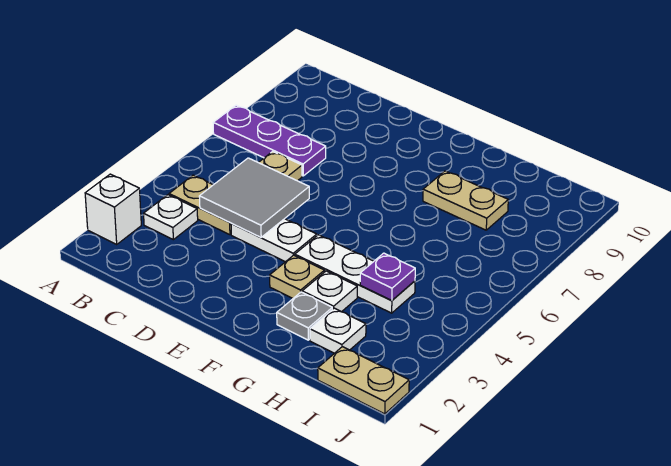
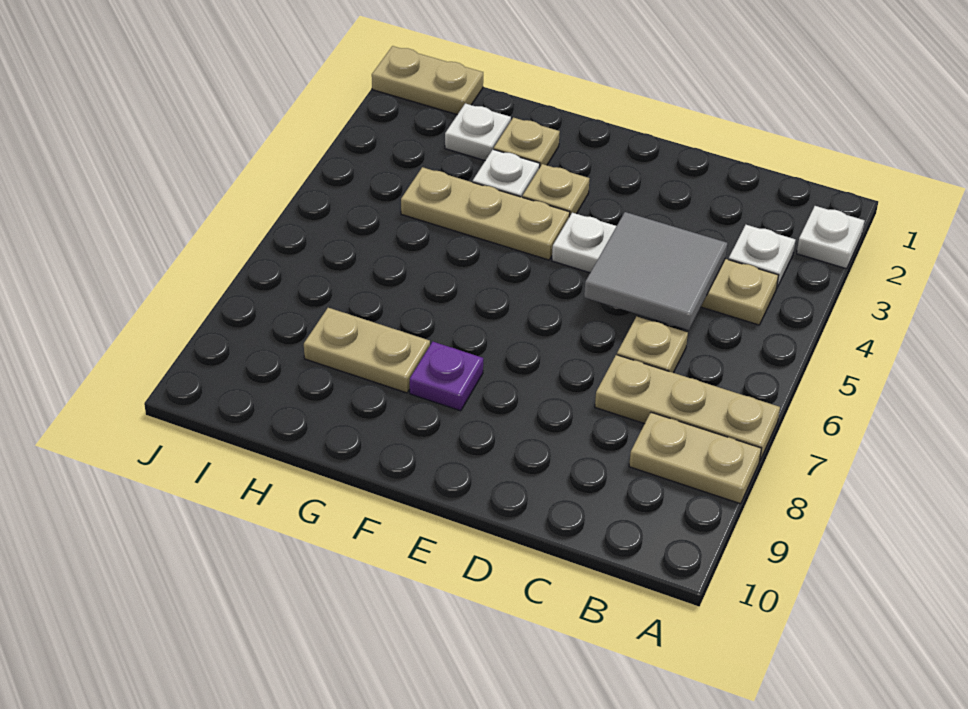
white brick A2 level 1 -> white plate A2 level 1
purple plate A7:C7 level 1 -> tan plate A7:C7 level 1
none -> tan plate A8:B8 level 1
white plate F4:H4 level 1 -> tan plate F4:H4 level 1
grey plate G2 level 1 -> tan plate G2 level 1
purple plate H4 level 2 -> purple plate F8 level 1

